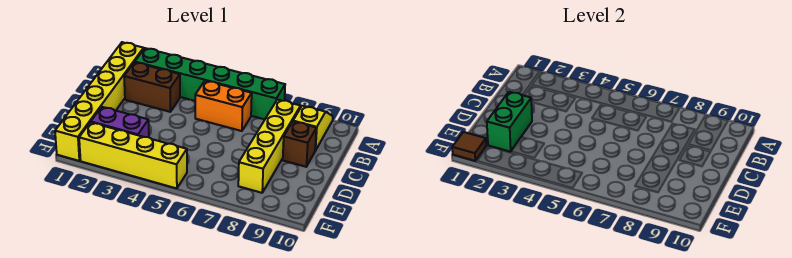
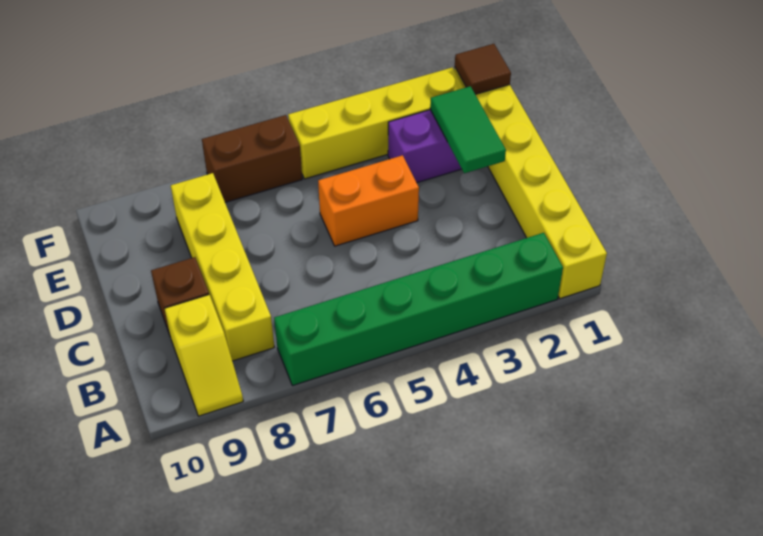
brown brick B2:B3 level 1 -> brown brick F6:F7 level 1
orange brick B5:B6 level 1 -> orange brick D4:D5 level 1
green brick D2:E2 level 2 -> green tile D2:E2 level 2

